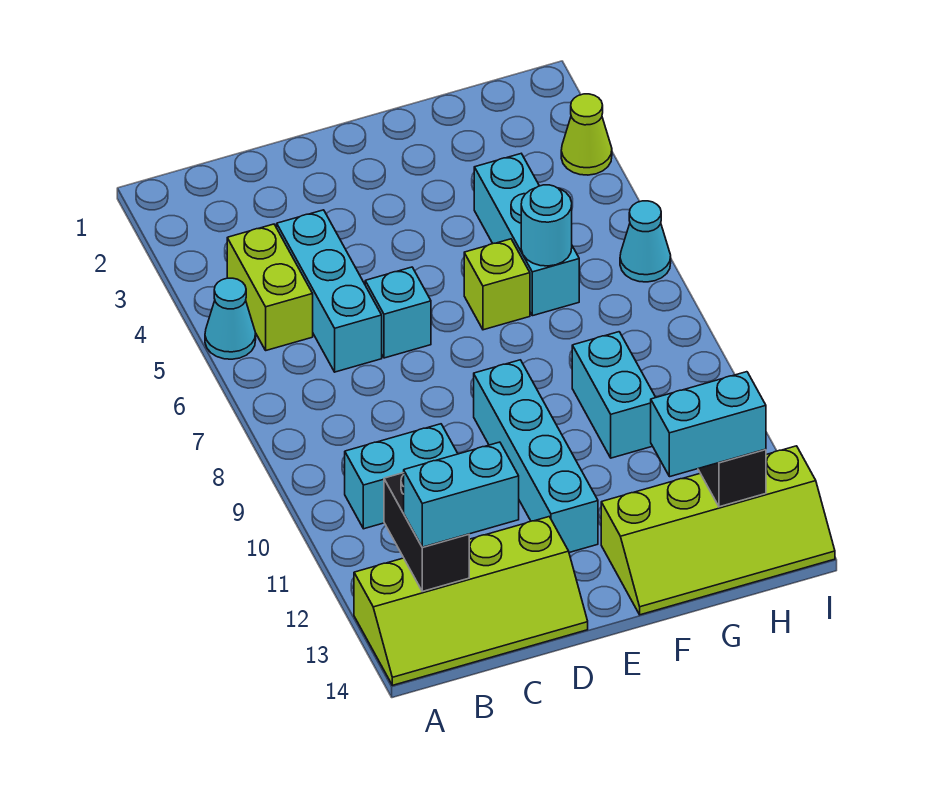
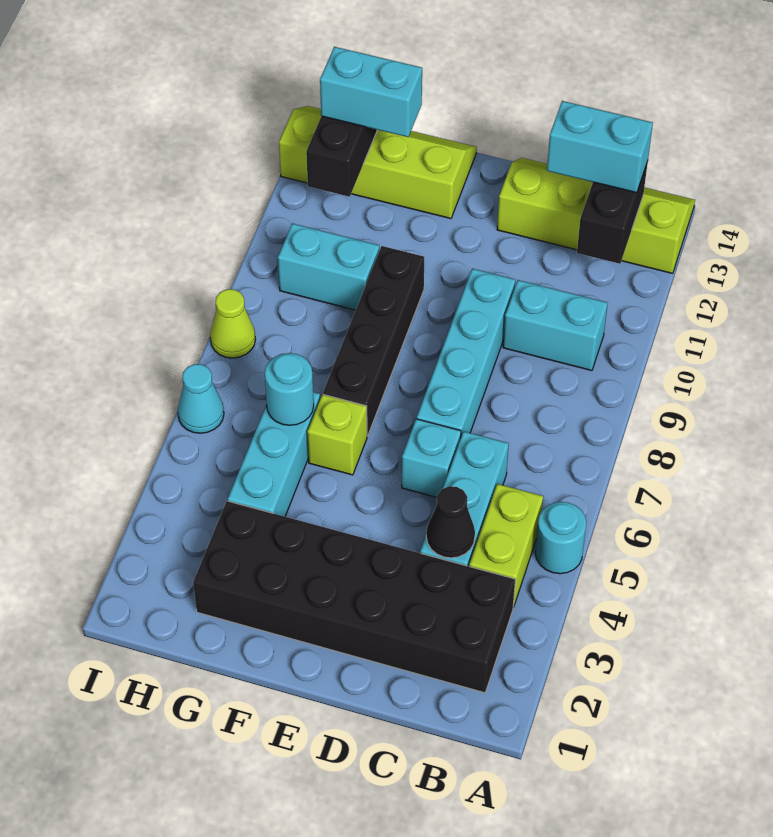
cyan cone A5 level 1 -> cyan round brick A5 level 1
none -> black brick B2:G3 level 1
none -> black cone C4 level 2
cyan brick E9:E12 level 1 -> cyan brick D7:D10 level 1
none -> black brick F7:F10 level 1
cyan brick G9:G10 level 1 -> cyan brick G10:H10 level 1
lime cone I3 level 1 -> lime cone I8 level 1

